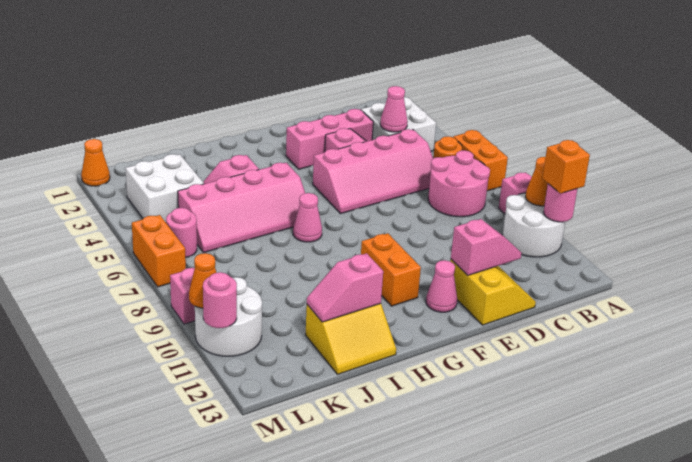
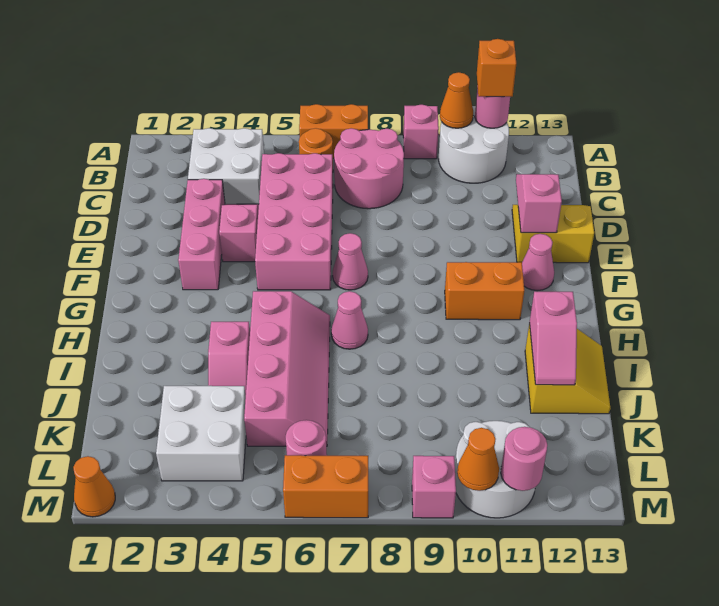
pink cone C4 level 2 -> pink cone F7 level 1
pink slope C5:F6 level 1 top 5 -> pink brick C5:F6 level 1

